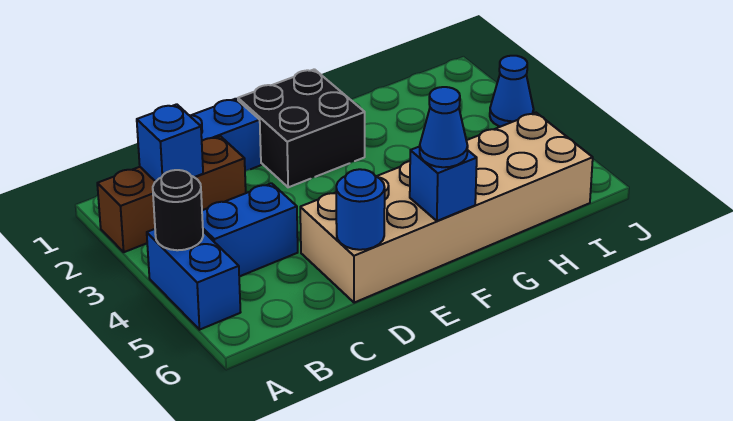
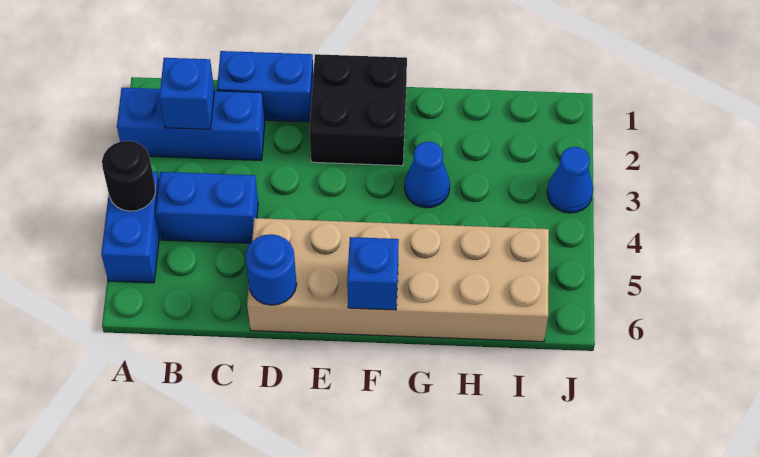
brown brick A2:C2 level 1 -> blue brick A2:C2 level 1
blue cone F6 level 3 -> blue cone G3 level 1

